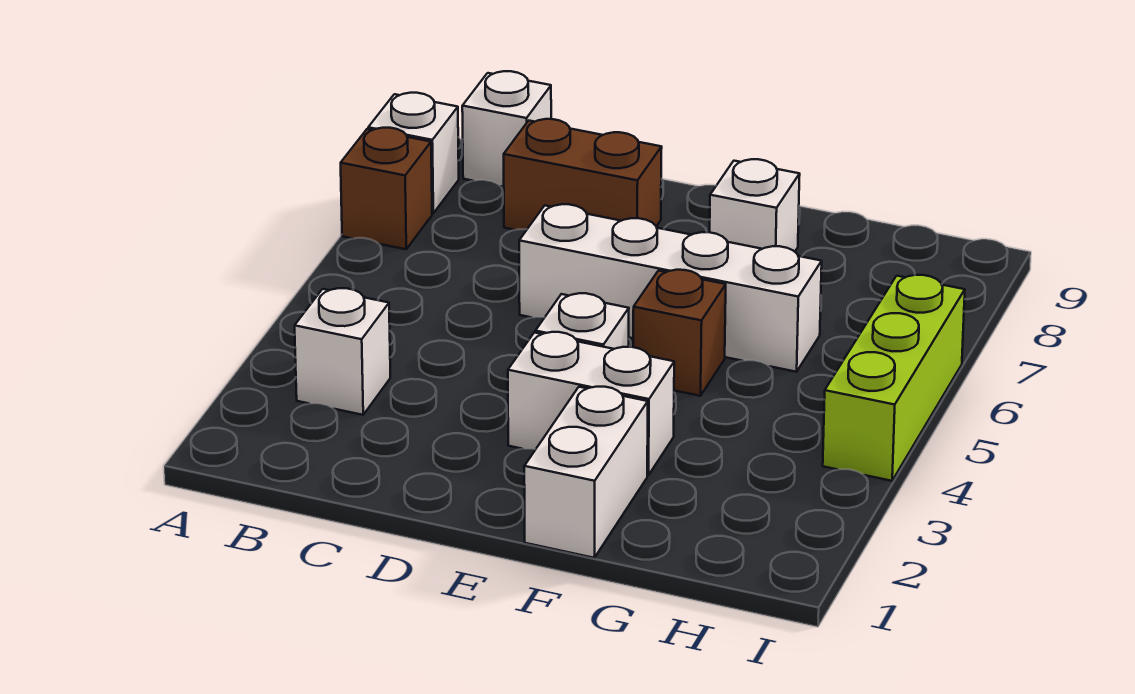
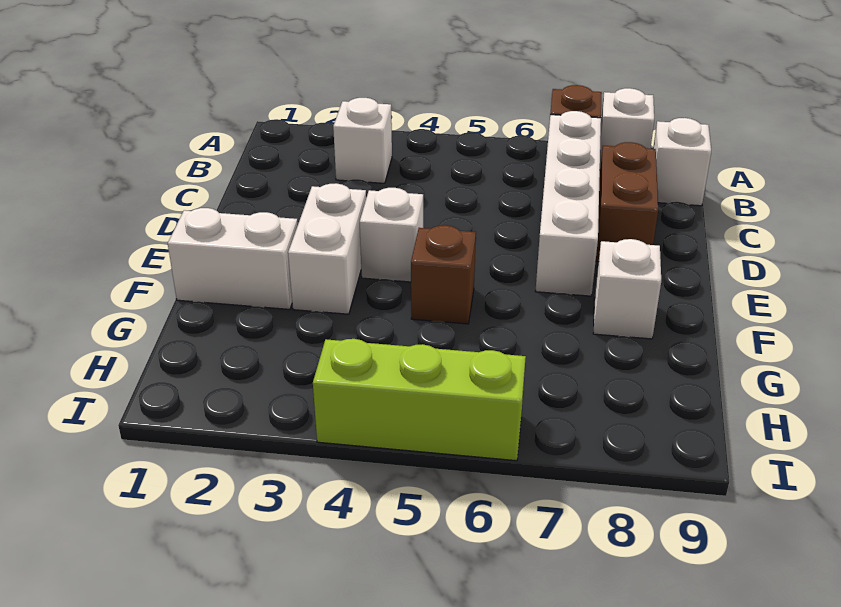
white brick D6:G6 level 1 -> white brick B7:E7 level 1

